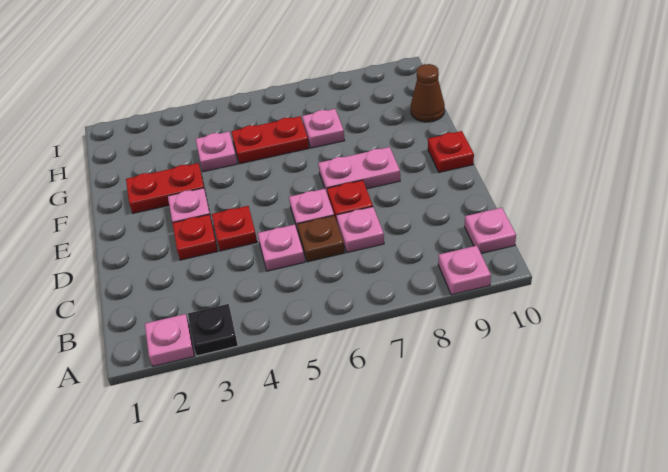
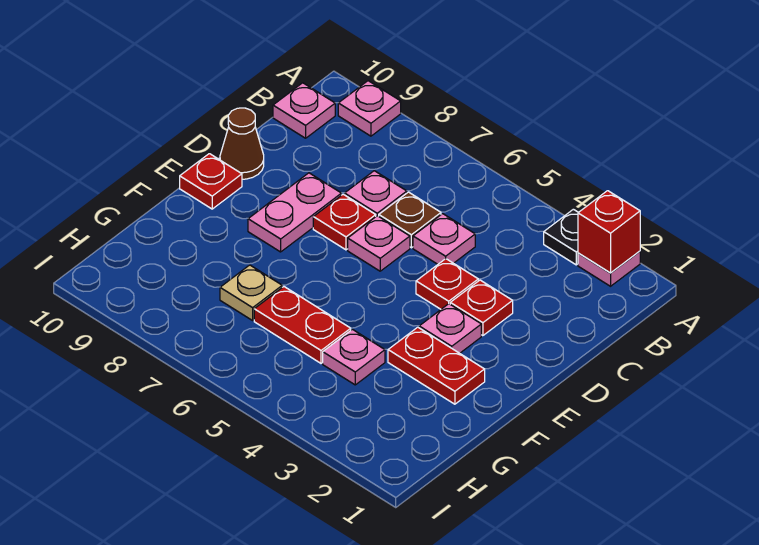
none -> red brick A2 level 2
pink plate E7:E8 level 1 -> pink plate D8:E8 level 1
pink plate G7 level 1 -> tan plate G7 level 1
brown cone G10 level 1 -> brown cone D10 level 1

